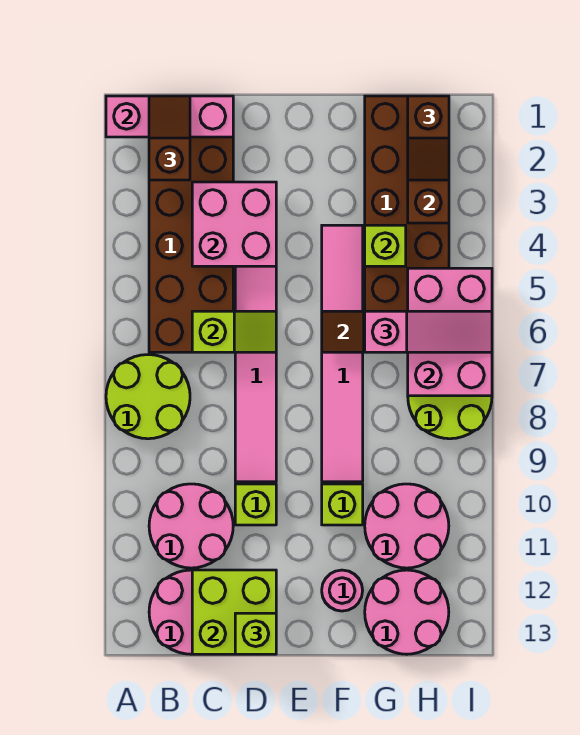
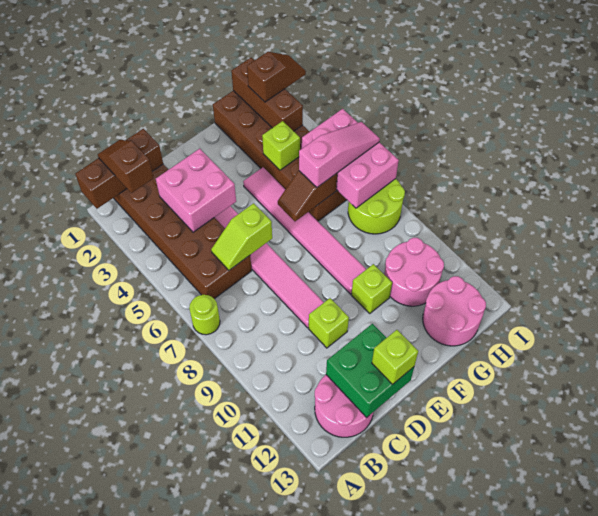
pink brick A1:C1 level 2 -> brown brick A1:C1 level 2
lime round brick A7:B8 level 1 -> lime round brick A7 level 1
pink round brick B10:C11 level 1 -> none
lime slope C6:D6 level 2 top C -> lime slope C6:D6 level 2 top D
lime brick C12:D13 level 2 -> green brick C12:D13 level 2
pink round brick F12 level 1 -> none
brown slope H1:H2 level 3 top 1 -> brown slope H2:I2 level 3 top H

